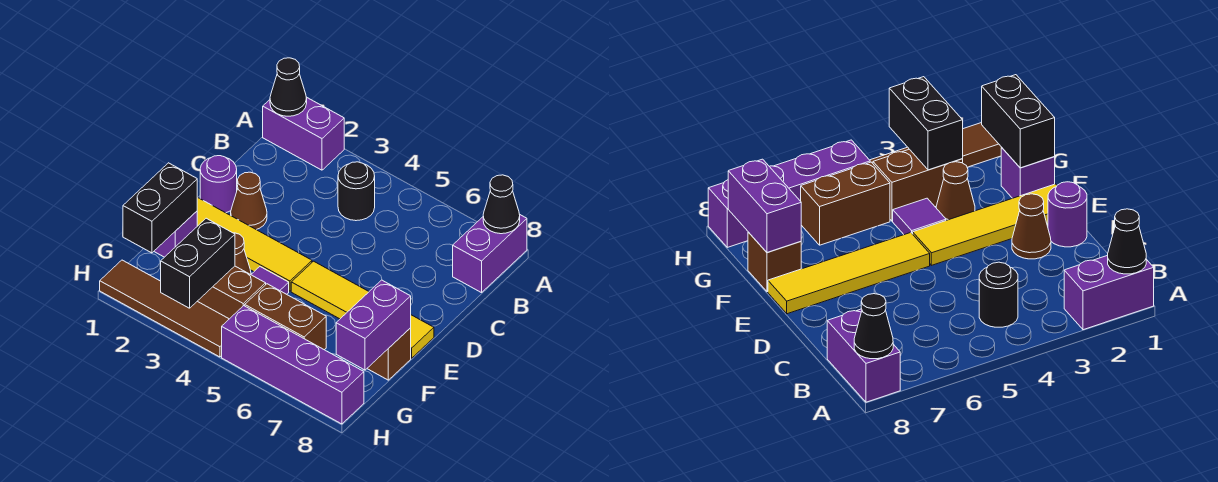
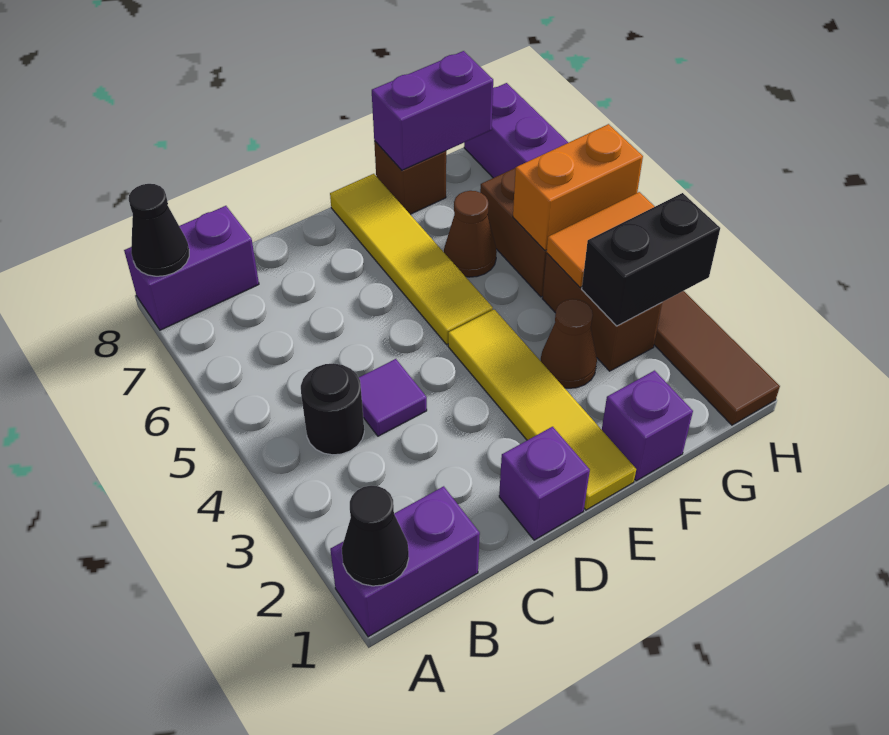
purple brick A1:A2 level 1 -> purple brick A1:B1 level 1
purple round brick D1 level 1 -> purple brick D1 level 1
brown cone D2 level 1 -> brown cone F6 level 1
black brick F1:G1 level 2 -> none
purple tile F4 level 1 -> purple tile C4 level 1
none -> orange tile G4:H4 level 2
none -> orange brick G5:H5 level 2

